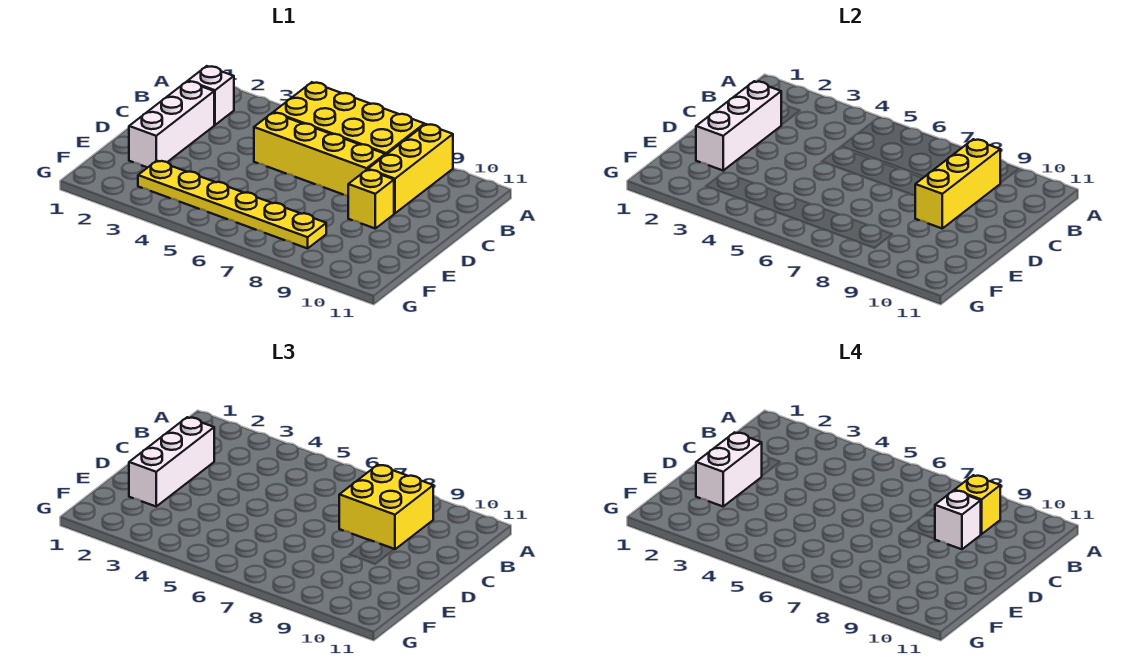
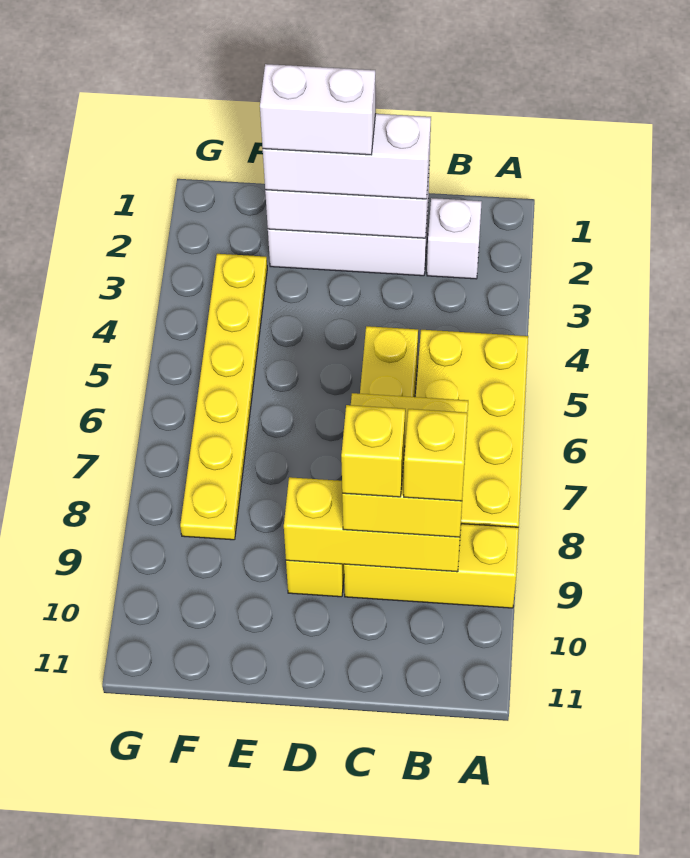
white brick C9 level 4 -> yellow brick C9 level 4

